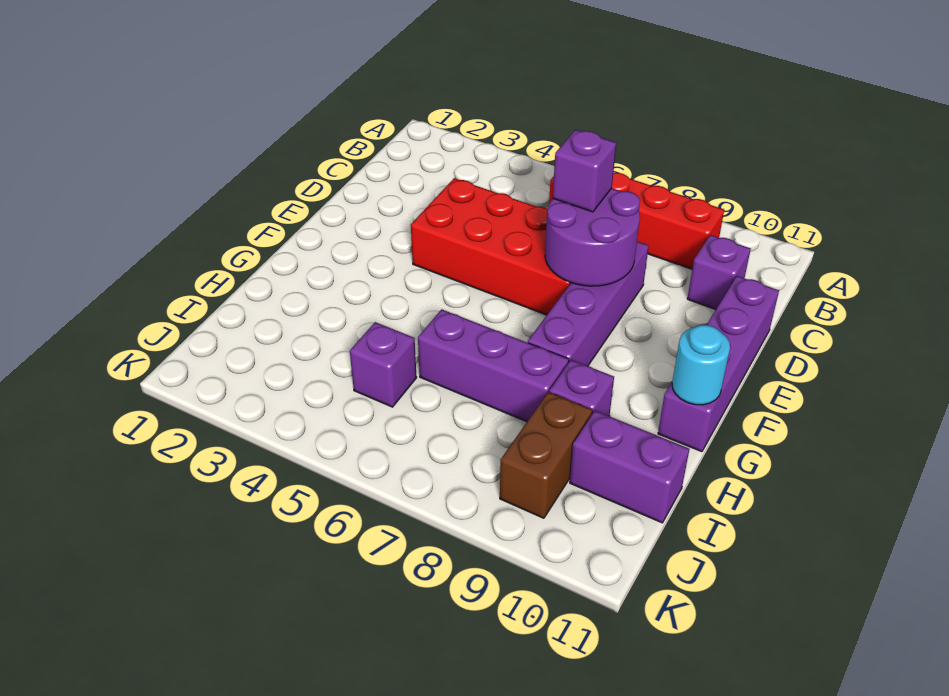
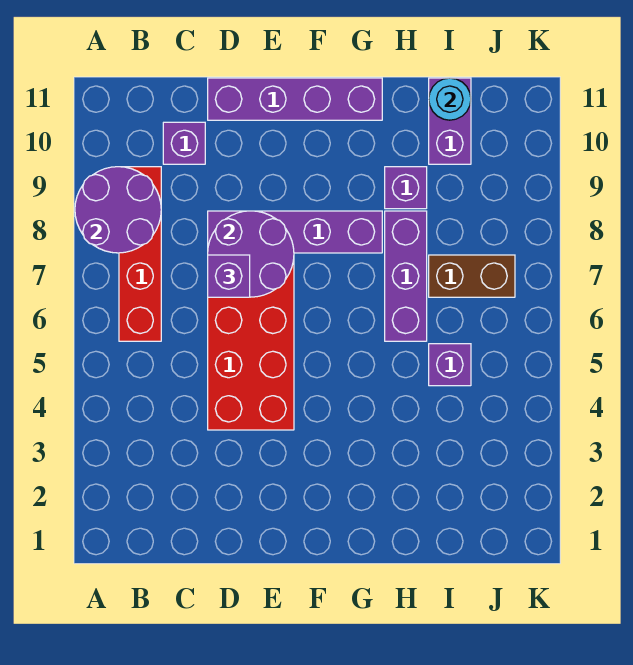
none -> purple round brick A8:B9 level 2
cyan round brick G11 level 2 -> cyan round brick I11 level 2
brown brick I9:J9 level 1 -> brown brick I7:J7 level 1

